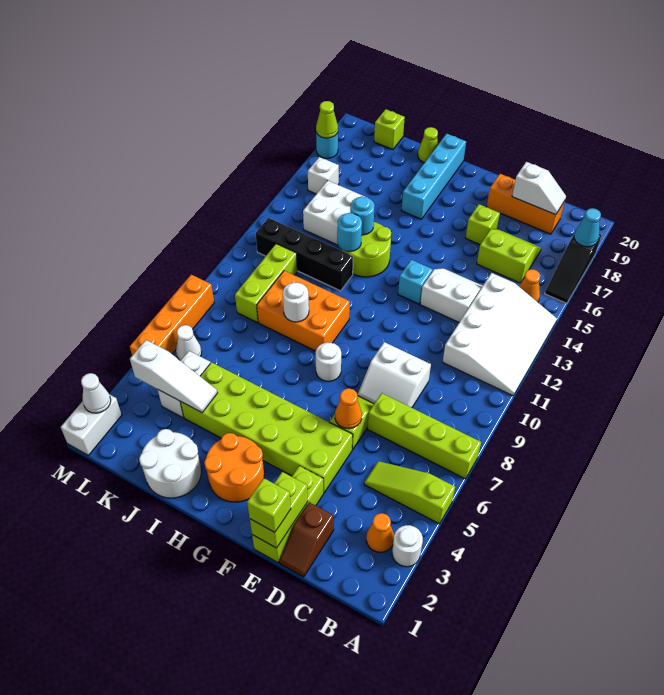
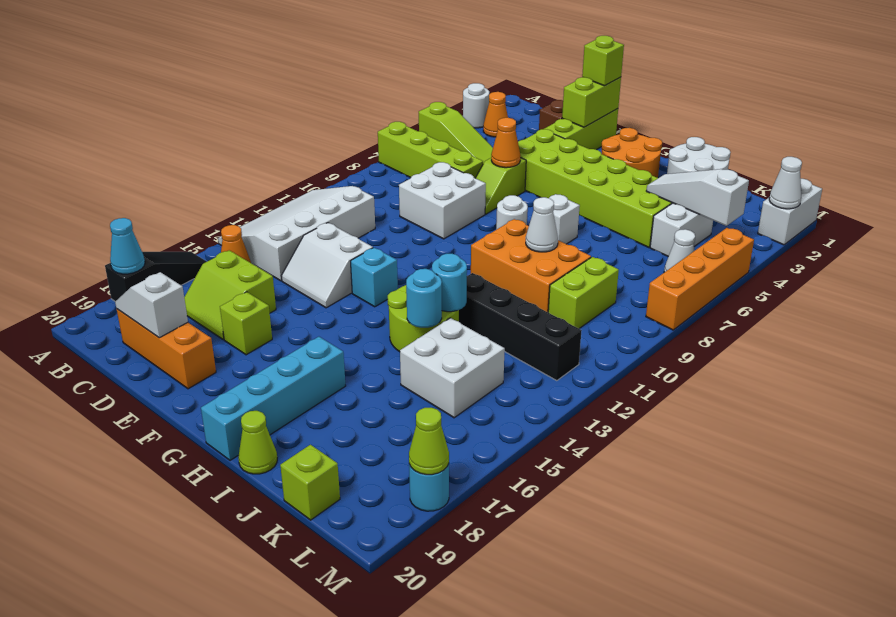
white slope D8:E9 level 1 top 9 -> white brick D8:E9 level 1
white round brick I9 level 2 -> white cone I9 level 2
lime brick K9:K11 level 1 -> lime brick K9:K10 level 1
white brick L16 level 1 -> white brick H7 level 1

